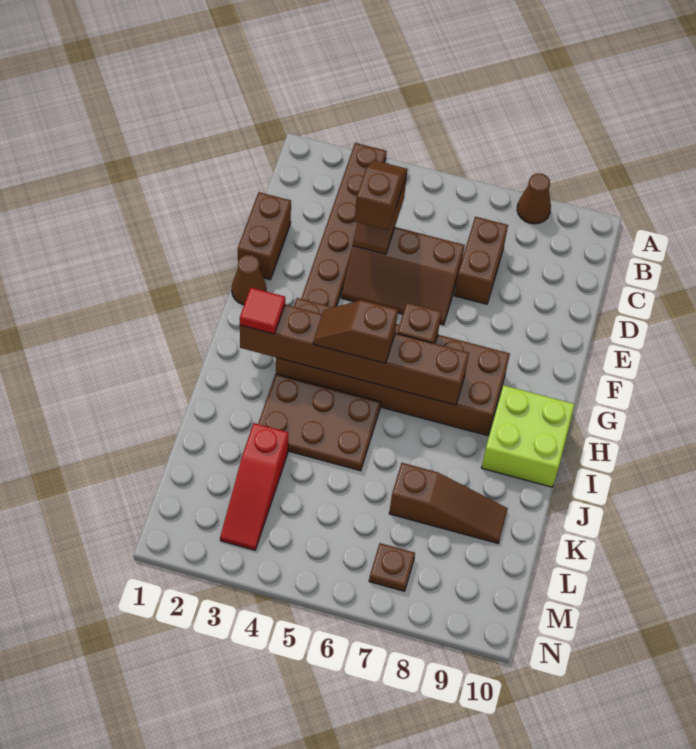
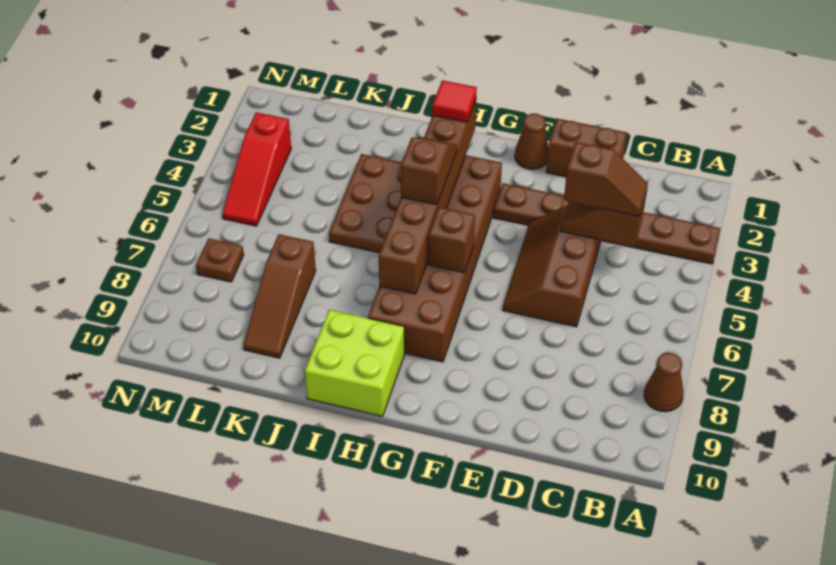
brown brick C7:D7 level 1 -> none
red slope K3:M3 level 1 top K -> red slope M3:M5 level 1 top 3

